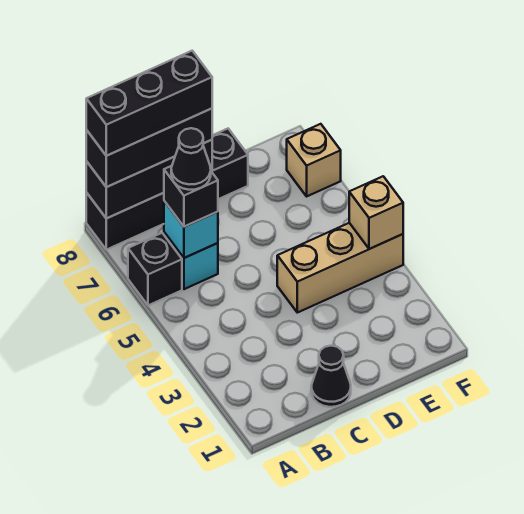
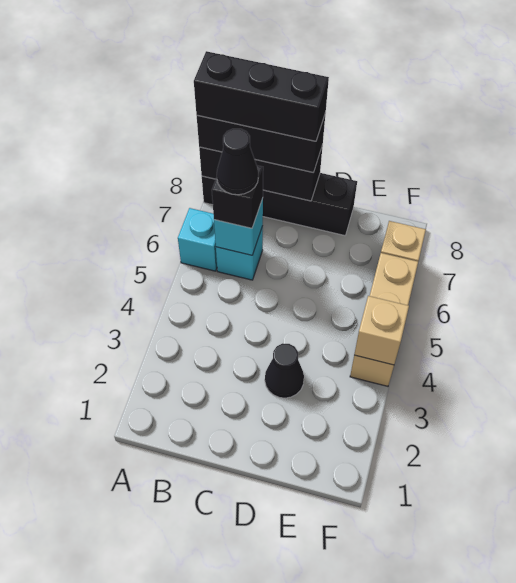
black brick A6 level 1 -> cyan brick A6 level 1
black cone C1 level 1 -> black cone D3 level 1
tan brick D4:F4 level 1 -> tan brick F4:F6 level 1

